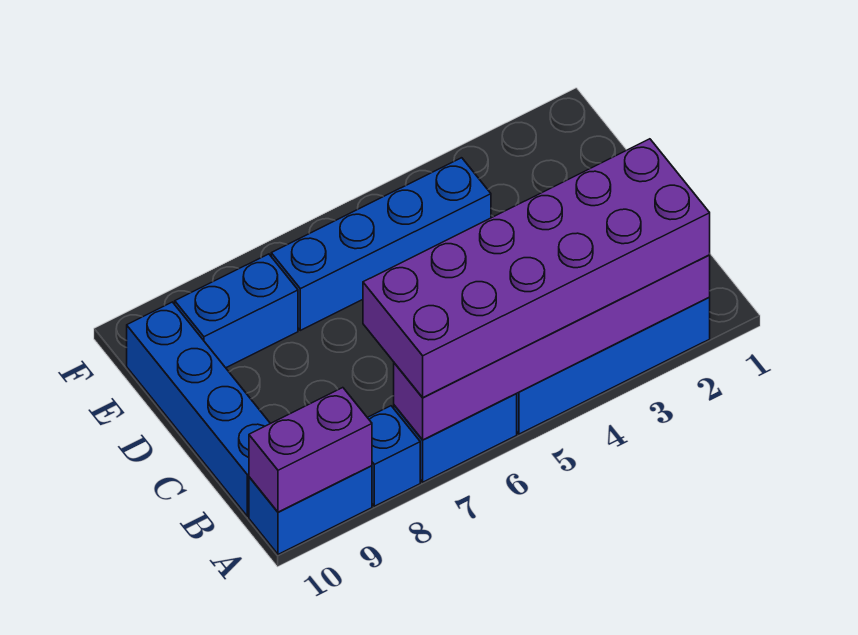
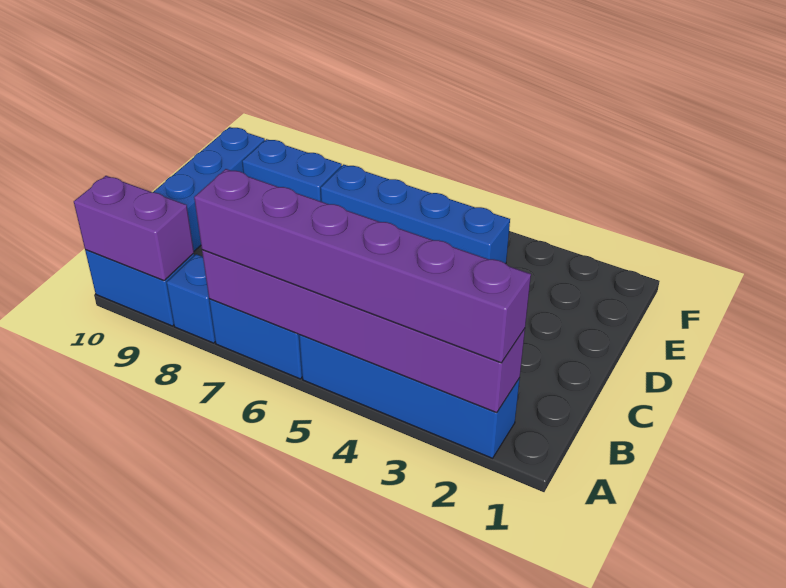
purple brick A2:B7 level 3 -> purple brick A2:A7 level 3

